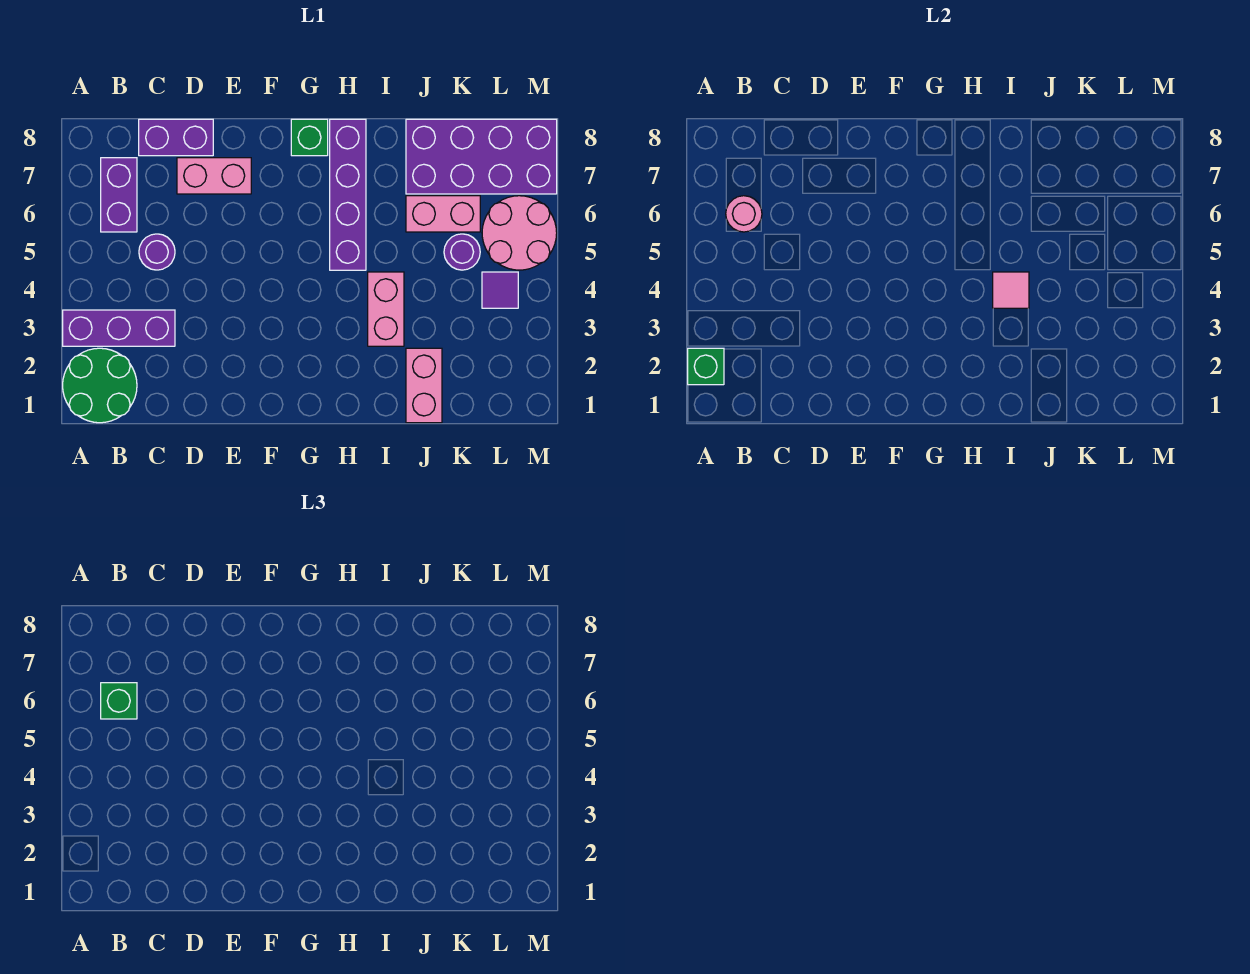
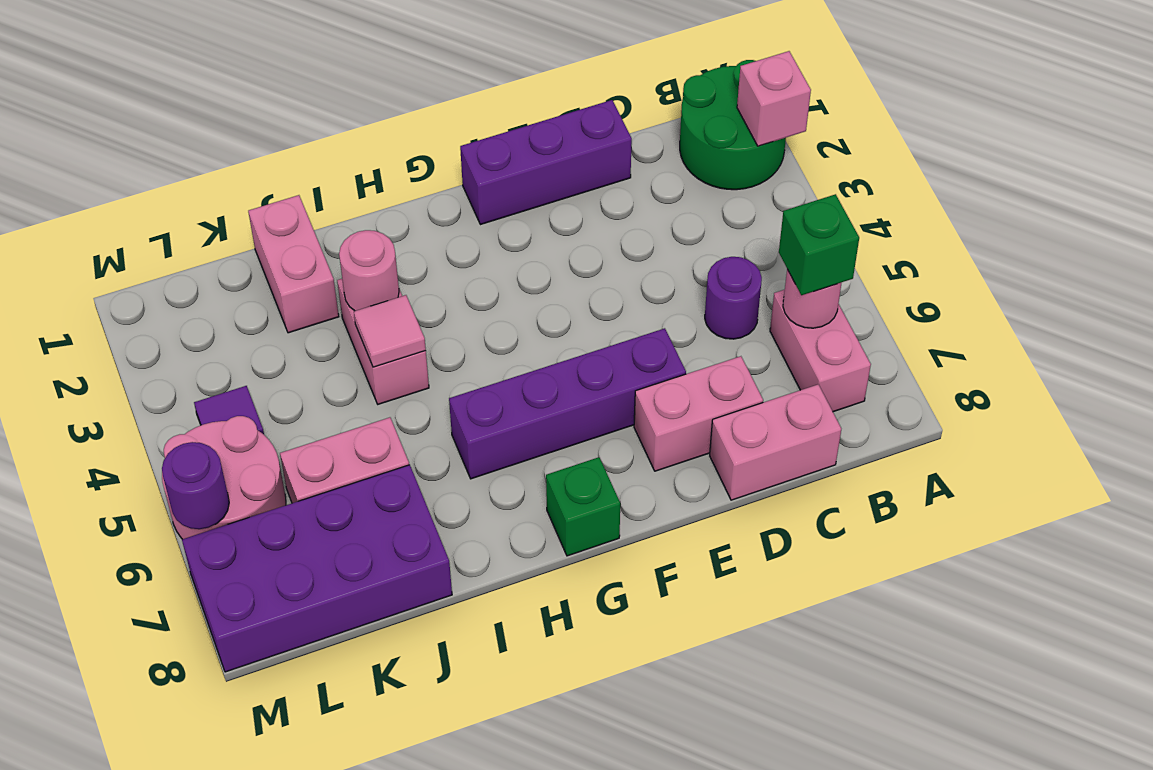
green brick A2 level 2 -> pink brick A2 level 2
purple brick A3:C3 level 1 -> purple brick D1:F1 level 1
purple brick B6:B7 level 1 -> pink brick B6:B7 level 1
purple brick C8:D8 level 1 -> pink brick C8:D8 level 1
purple brick H5:H8 level 1 -> purple brick E6:H6 level 1
none -> pink round brick I3 level 2
purple round brick K5 level 1 -> purple round brick M6 level 2

